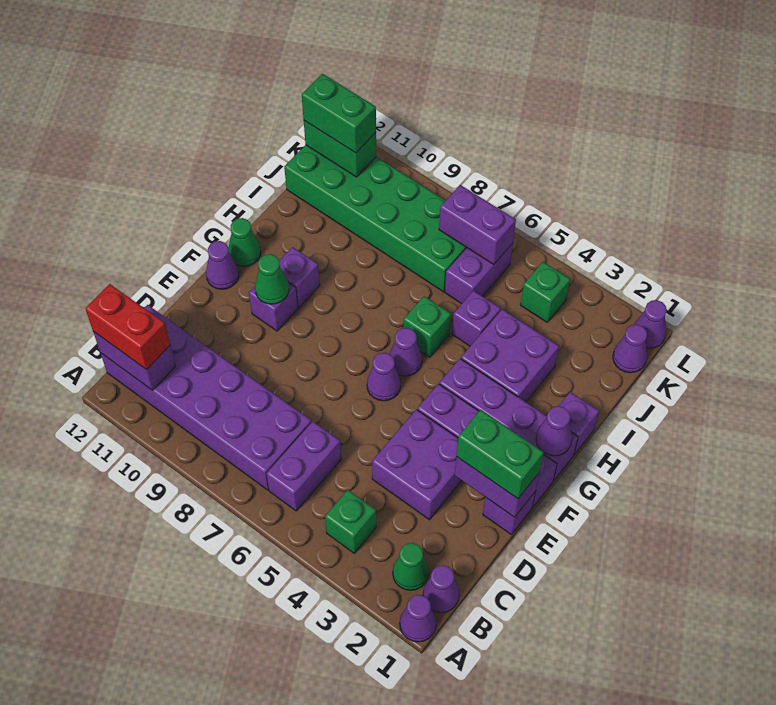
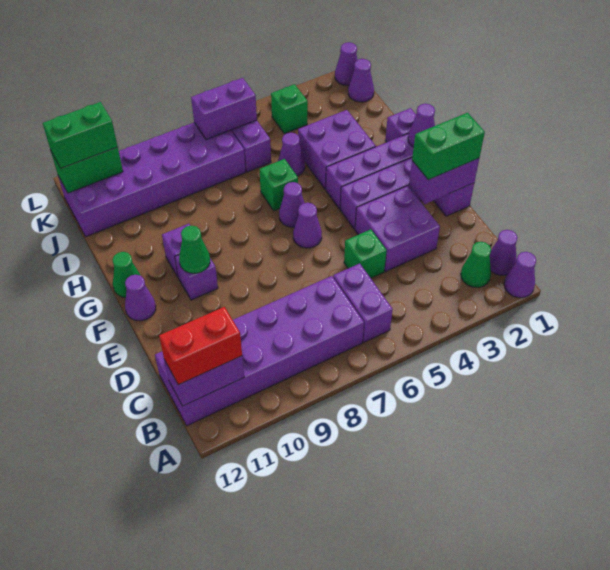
green brick B4 level 1 -> green brick D5 level 1
purple brick I5 level 1 -> purple cone I5 level 1
green brick J7:K12 level 1 -> purple brick J7:K12 level 1

